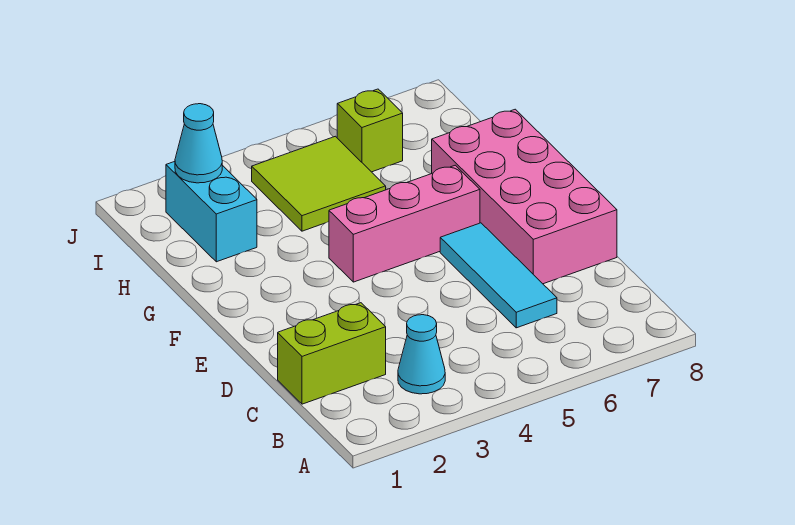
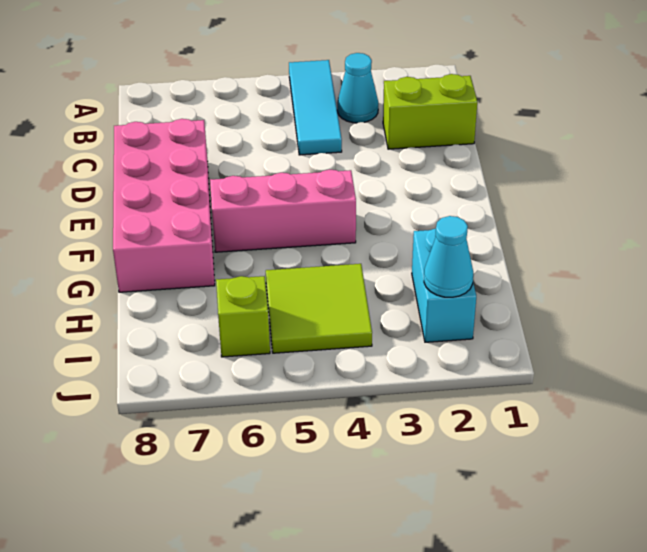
cyan tile C6:E6 level 1 -> cyan tile A4:C4 level 1

